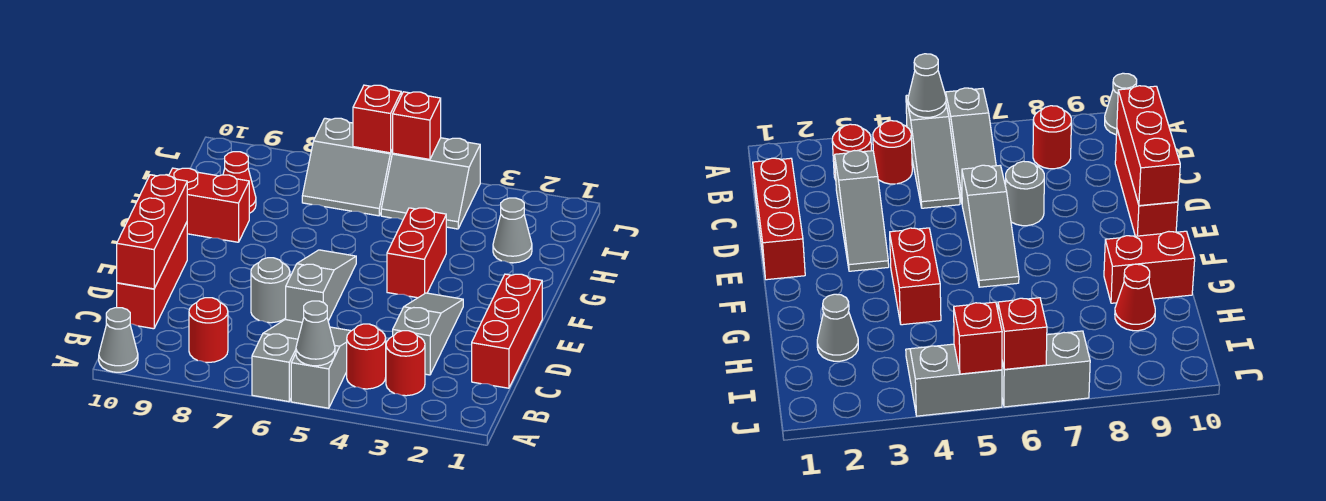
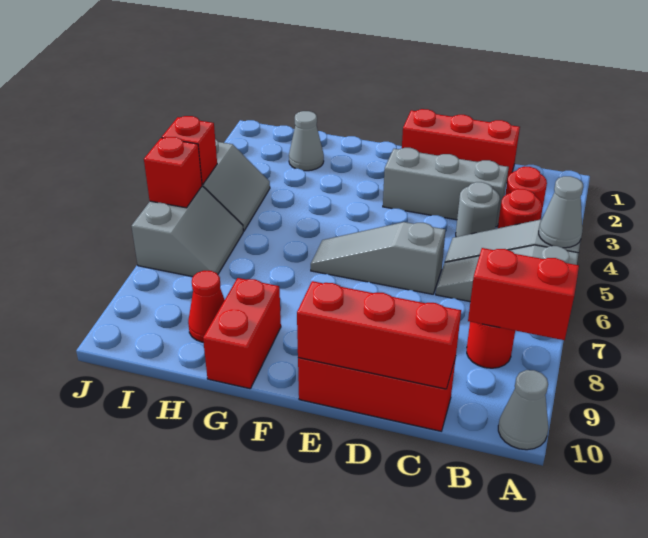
grey slope C3:E3 level 1 top C -> grey brick C3:E3 level 1
grey round brick D7 level 1 -> grey round brick C4 level 1
red brick F4:G4 level 1 -> red brick A8:B8 level 2

